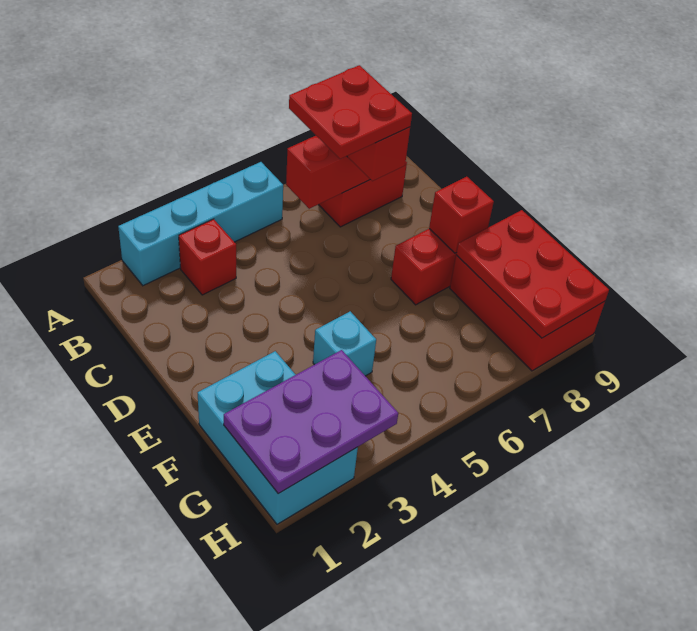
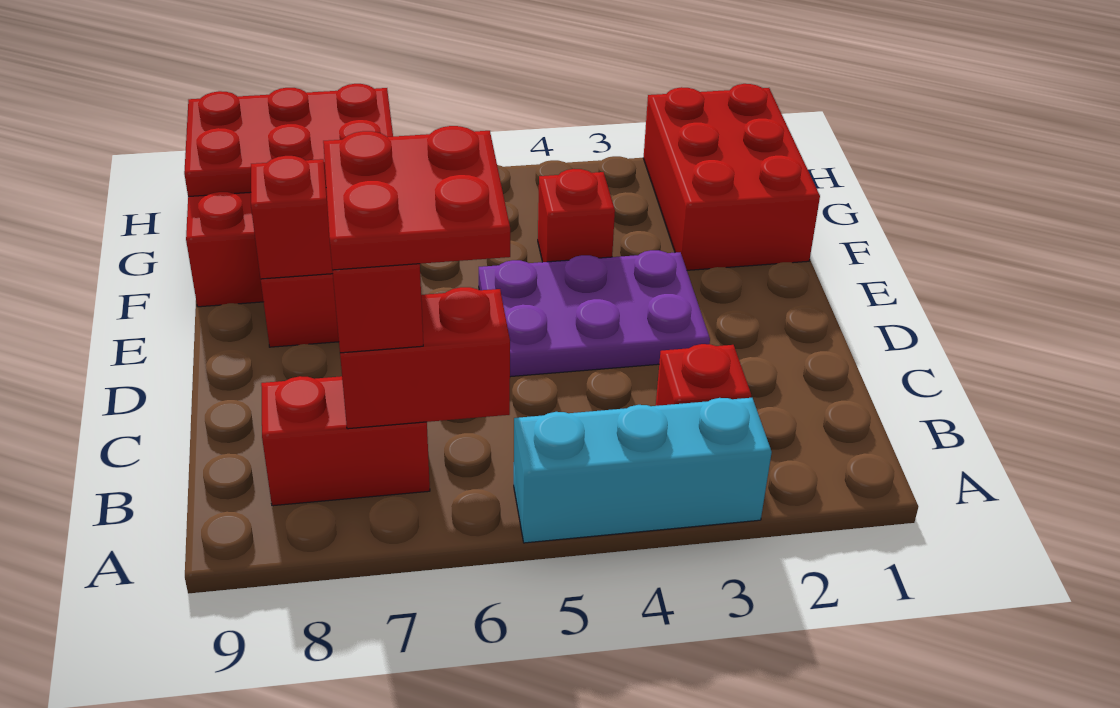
cyan brick A2:A5 level 1 -> cyan brick A3:A5 level 1
cyan brick F1:H2 level 1 -> red brick F1:H2 level 1
cyan brick F4 level 1 -> red brick F4 level 1
red plate F8:H9 level 2 -> red plate G7:H9 level 2
purple plate G1:H3 level 2 -> purple plate D3:E5 level 1

